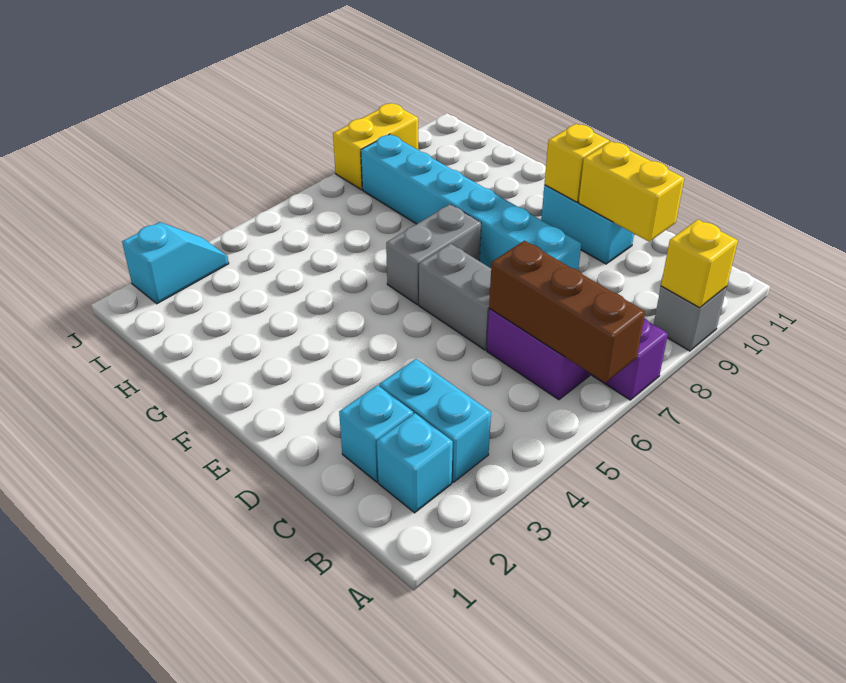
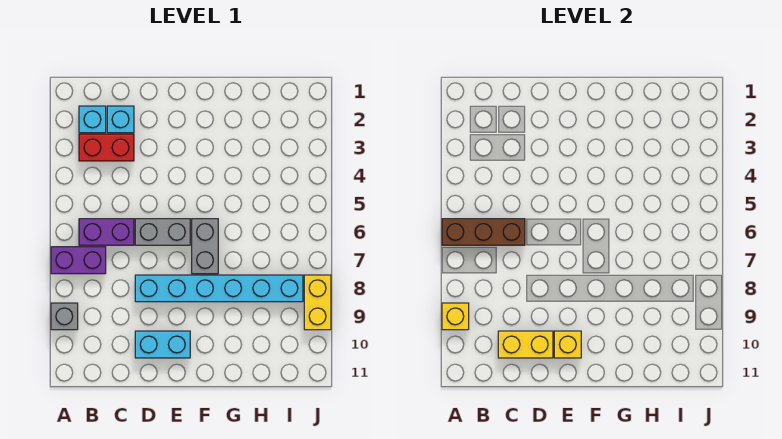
cyan brick B3:C3 level 1 -> red brick B3:C3 level 1
cyan slope J2:J3 level 1 top 2 -> none

